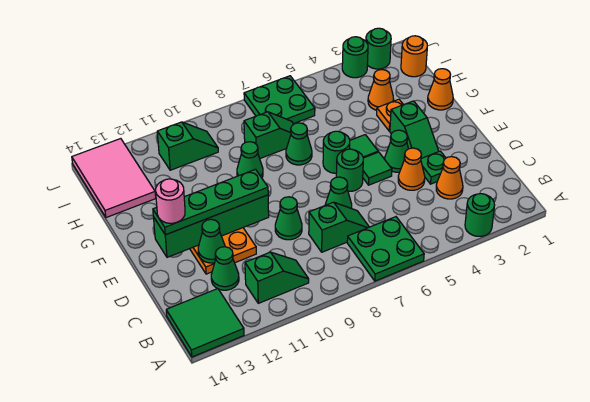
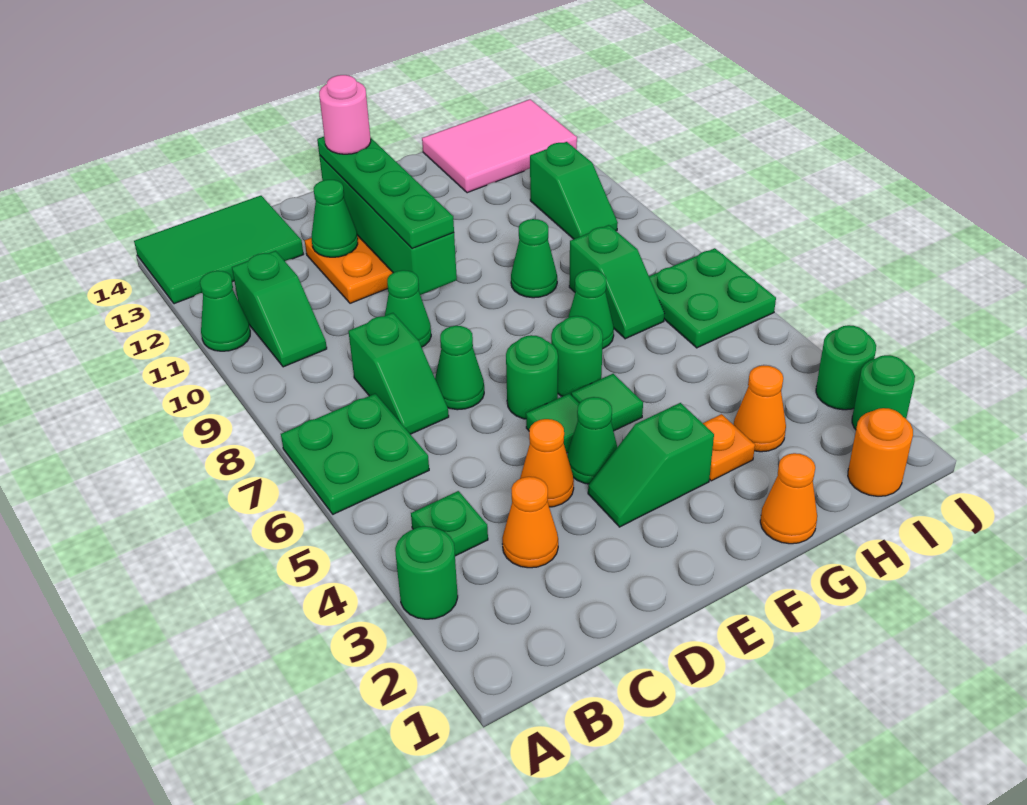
green tile A13:B14 level 1 -> green tile A13:C14 level 1
green cone C12 level 1 -> green cone A11 level 1
green plate D3 level 1 -> green plate B4 level 1

